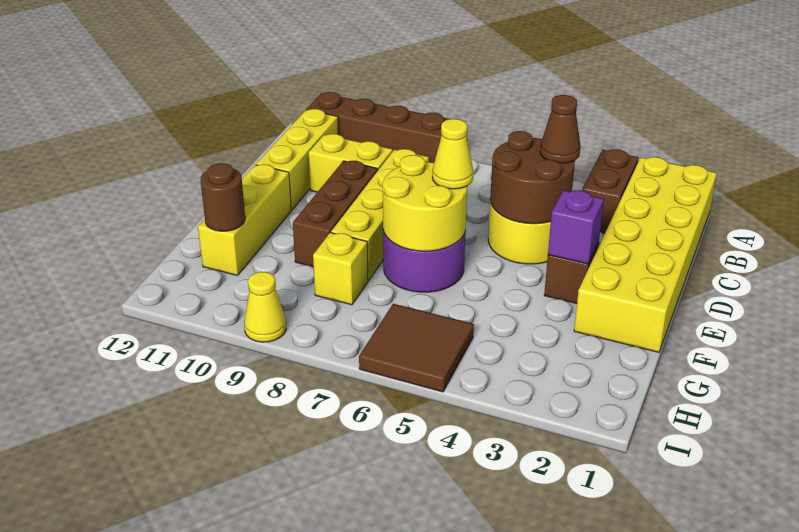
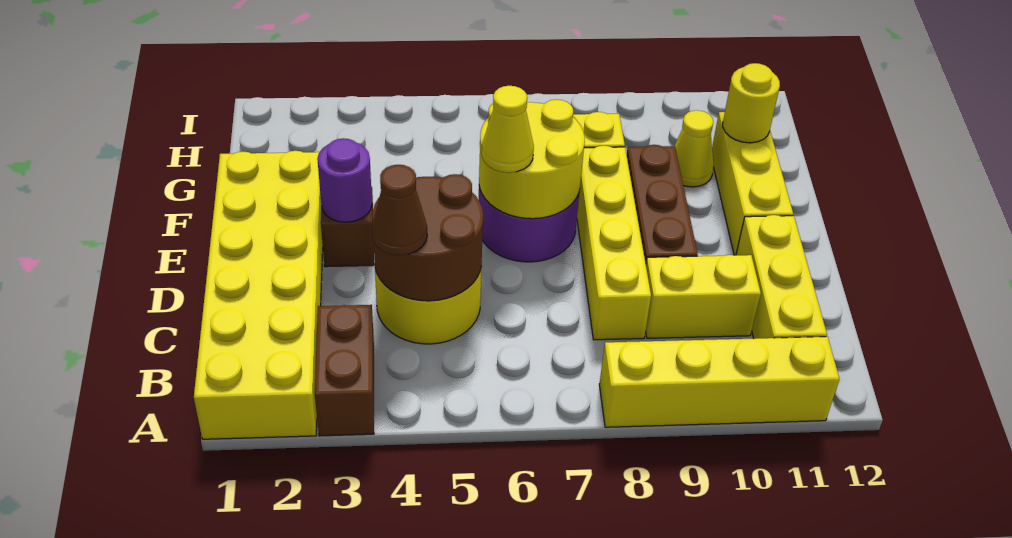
brown brick A8:A11 level 1 -> yellow brick A8:A11 level 1
purple brick E3 level 2 -> purple round brick E3 level 2
brown round brick G11 level 2 -> yellow round brick G11 level 2
brown tile H5:I6 level 1 -> none
yellow cone I9 level 1 -> yellow cone G10 level 1

